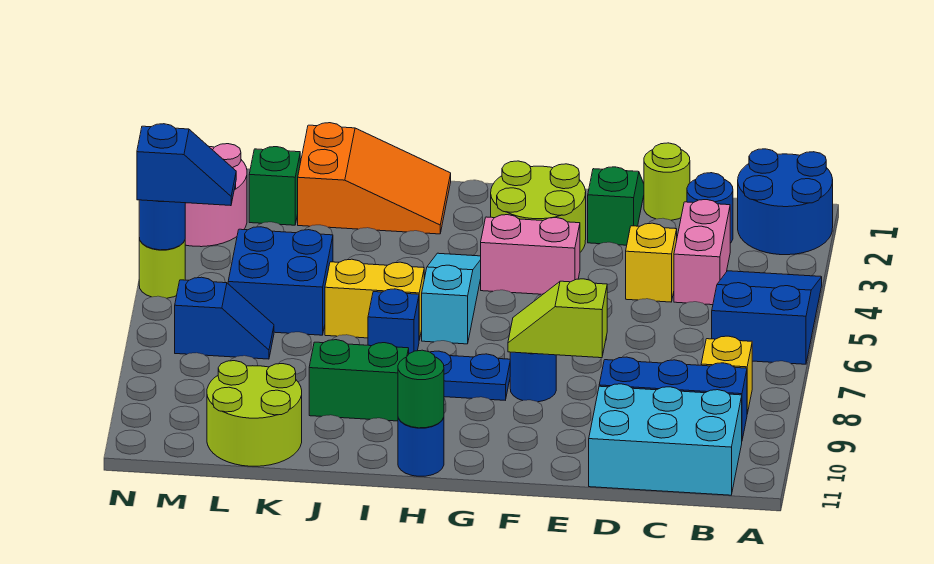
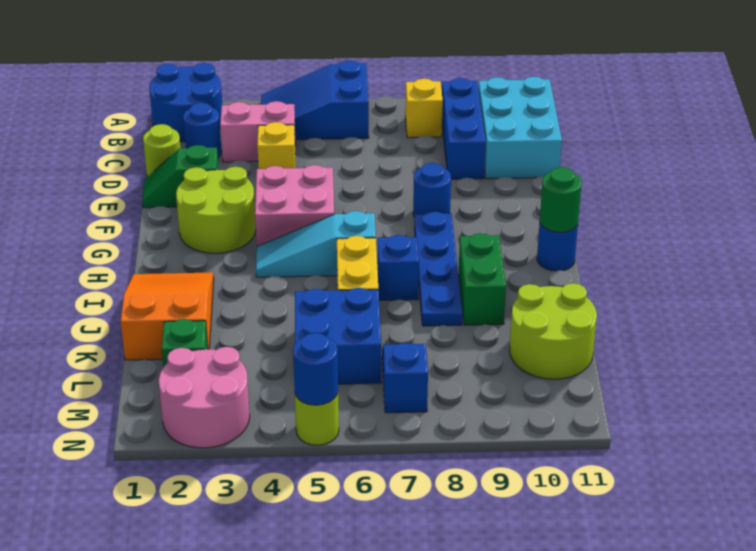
lime slope E8:F8 level 2 top E -> none
pink brick F4:G4 level 1 -> pink brick F4:G5 level 1
blue slope M5:N5 level 3 top N -> none

